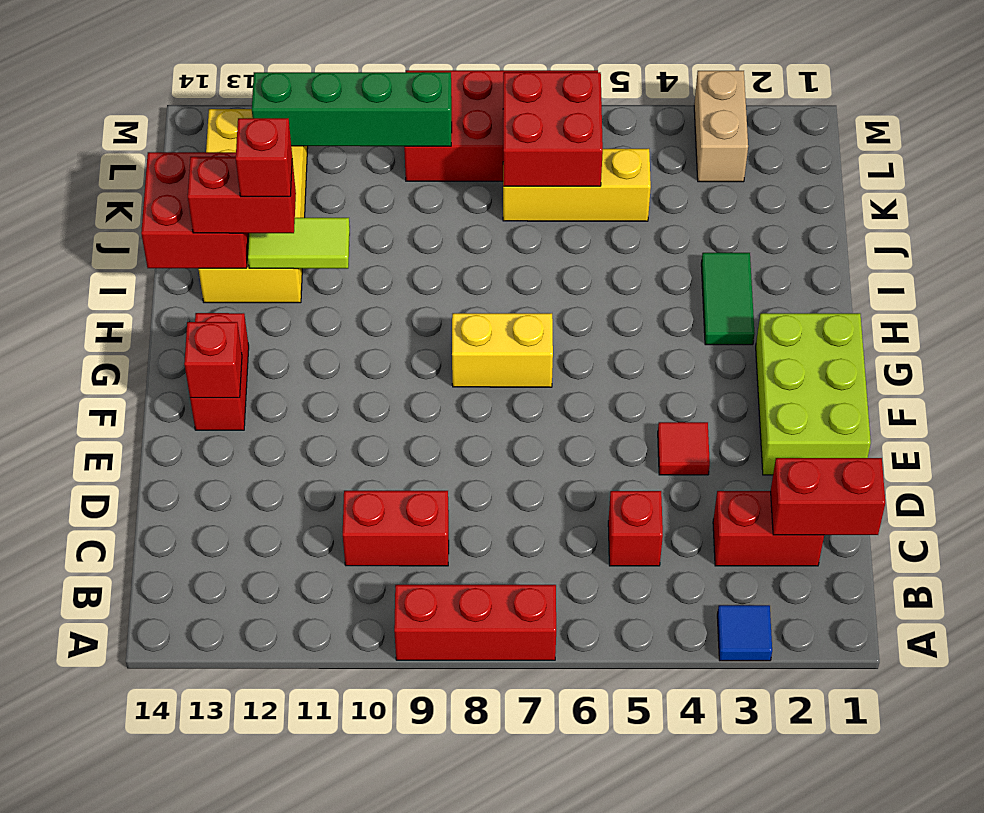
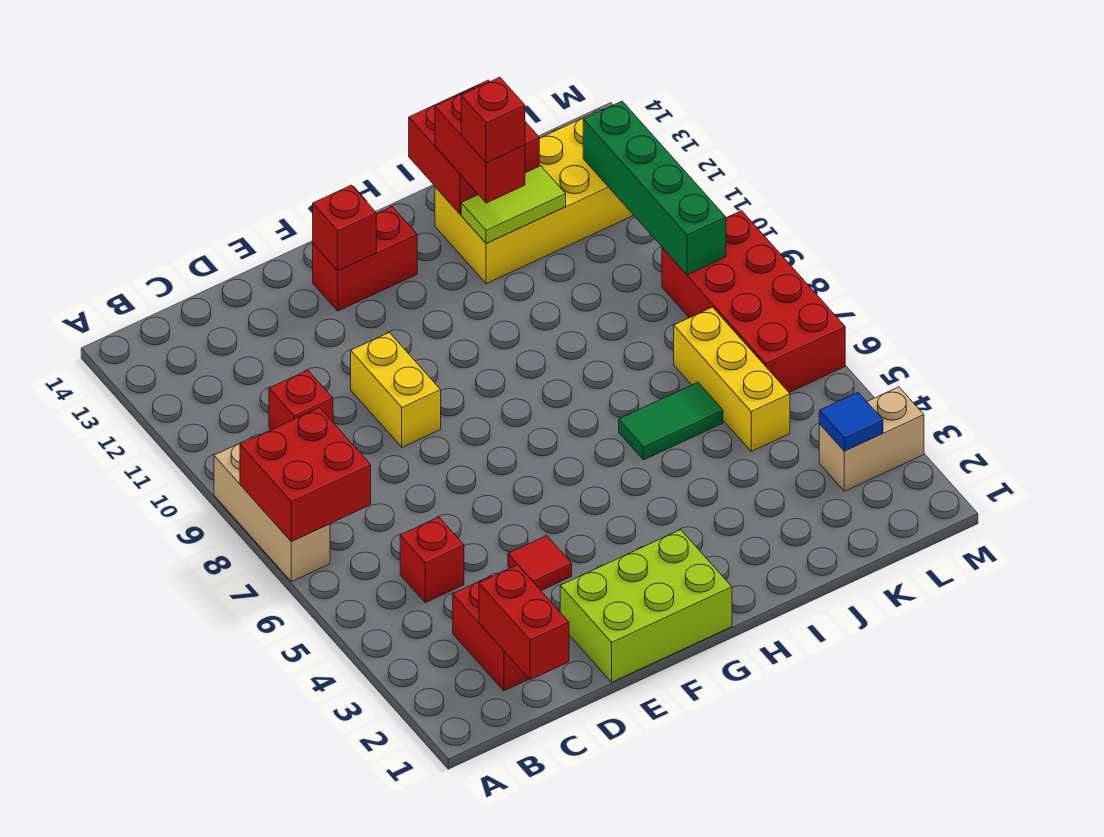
blue tile A3 level 1 -> blue tile L3 level 2
red brick A7:A9 level 1 -> tan brick A7:A9 level 1
red brick C9:C10 level 1 -> red brick C10 level 1
yellow brick G7:G8 level 1 -> yellow brick E9:E10 level 1
green tile H3:I3 level 1 -> green tile I6:J6 level 1
lime tile I11:I12 level 2 -> lime tile I12:J12 level 2
red brick K6:L7 level 2 -> red brick A7:B8 level 2

